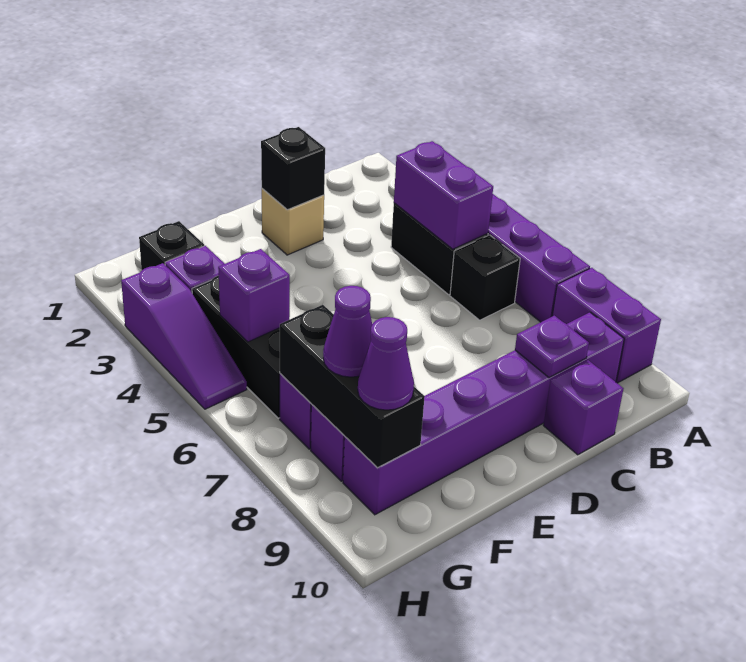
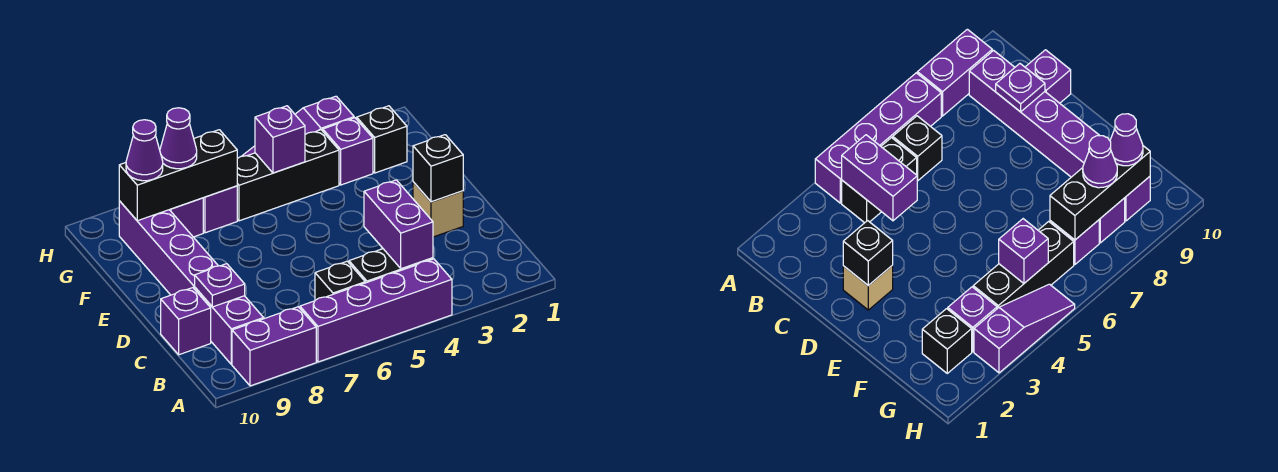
purple brick B4:B5 level 2 -> purple brick B4:C4 level 2

